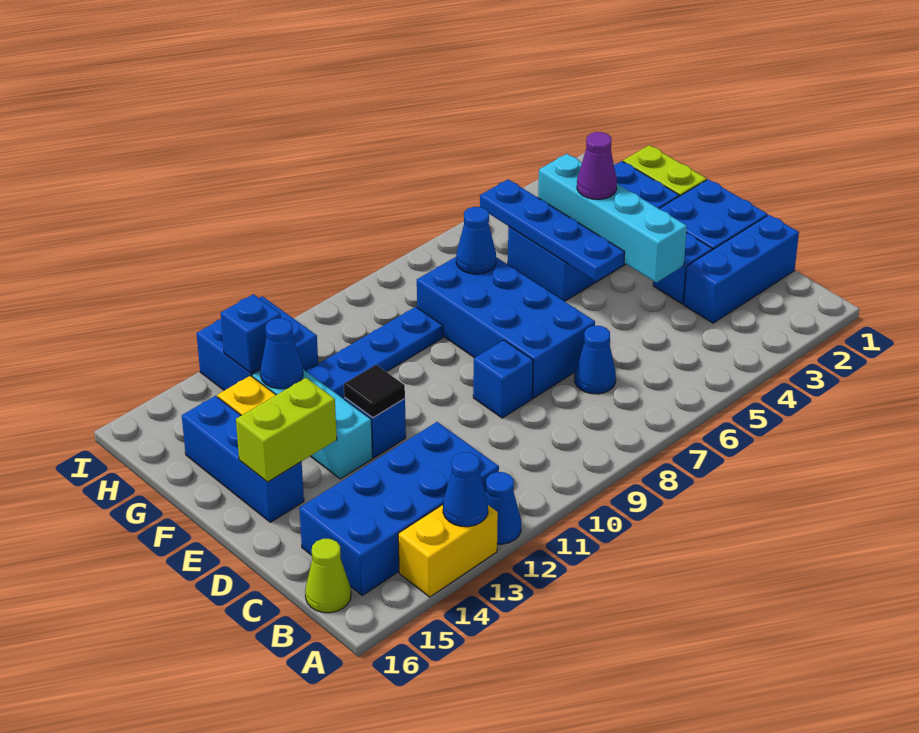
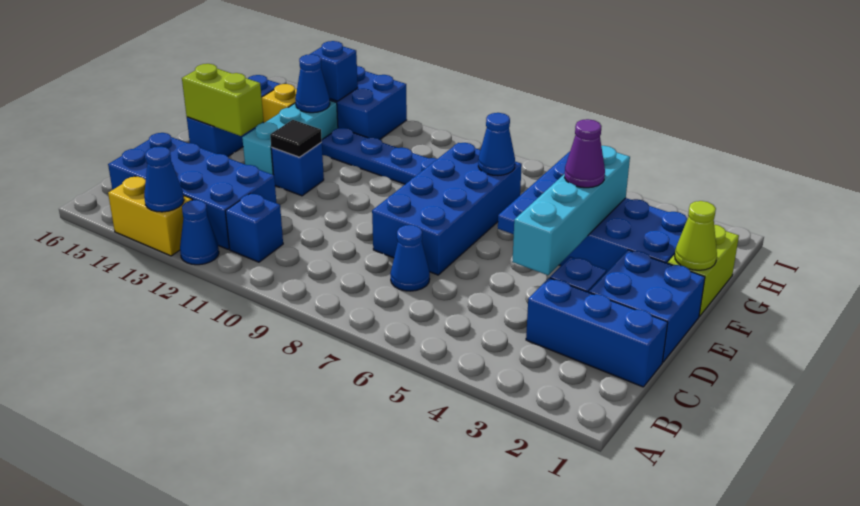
lime cone B16 level 1 -> lime cone F1 level 2
blue brick D9 level 1 -> blue brick B11 level 1

